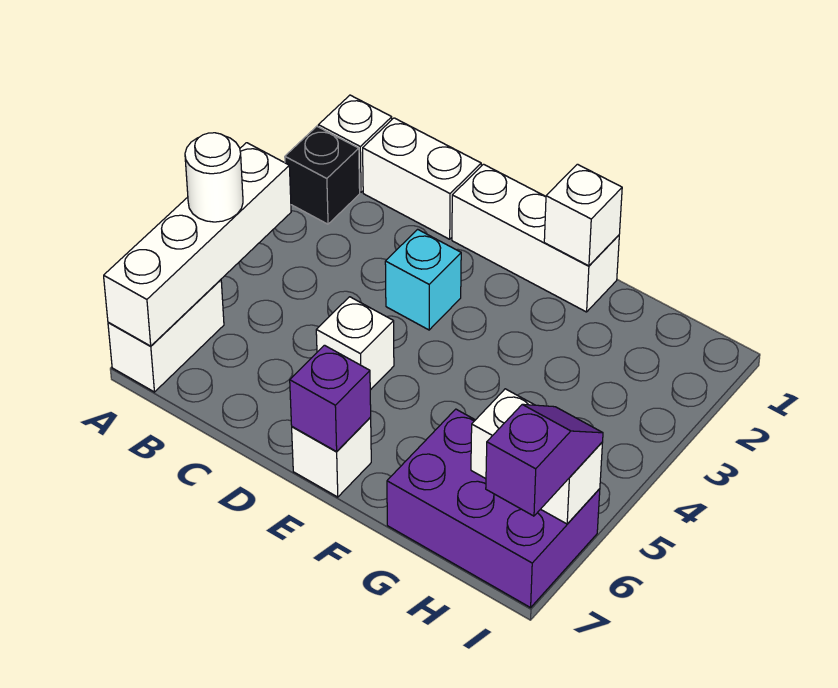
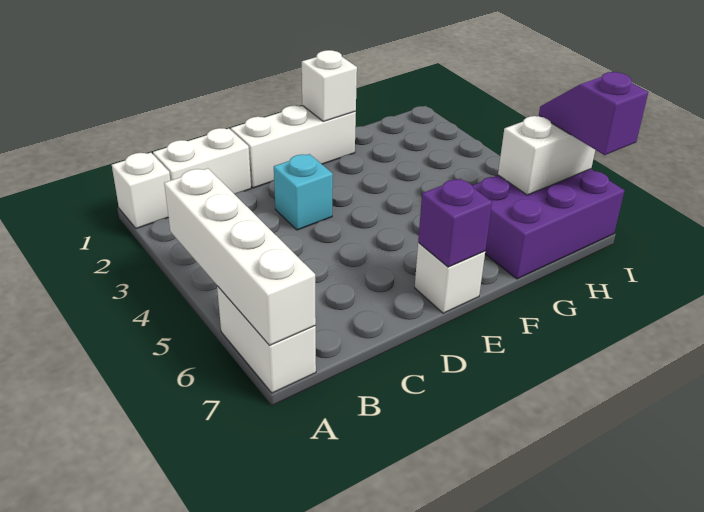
black brick A2 level 1 -> none
white round brick A5 level 3 -> none
white brick D5 level 1 -> none

